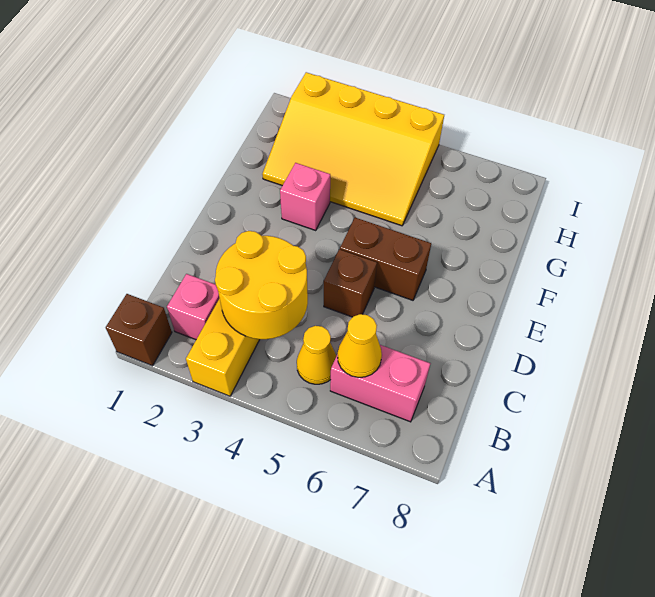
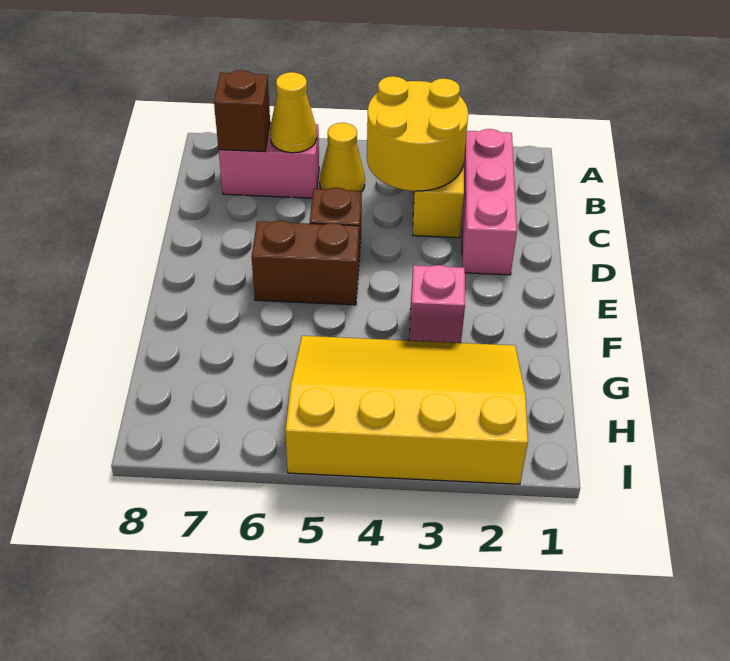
brown brick A1 level 1 -> brown brick B7 level 2
pink brick B2 level 1 -> pink brick B2:D2 level 1

